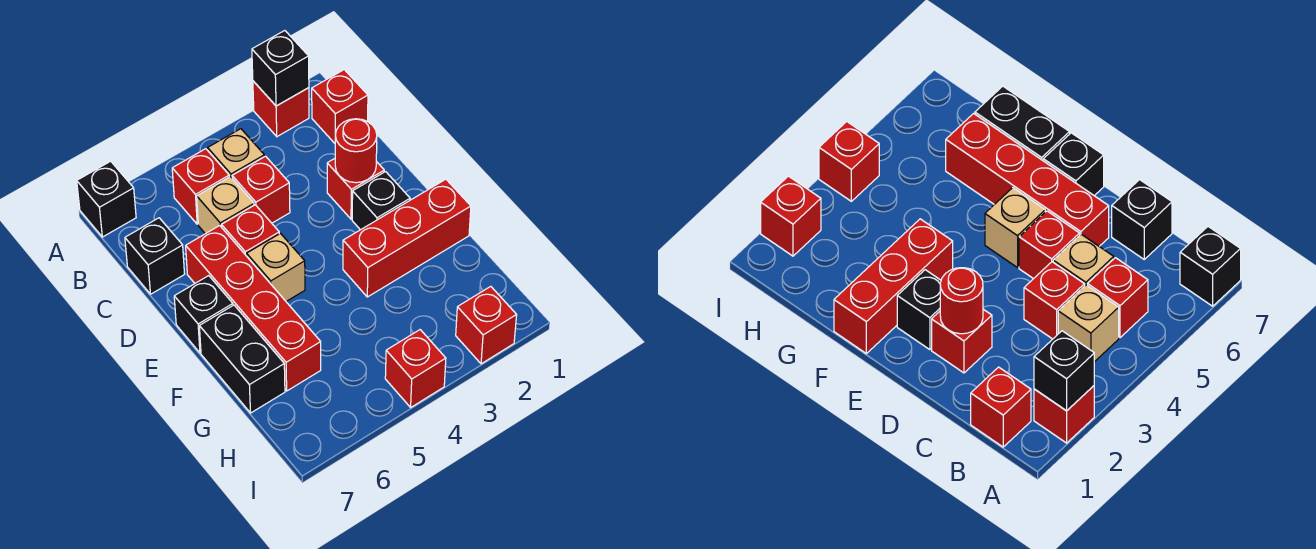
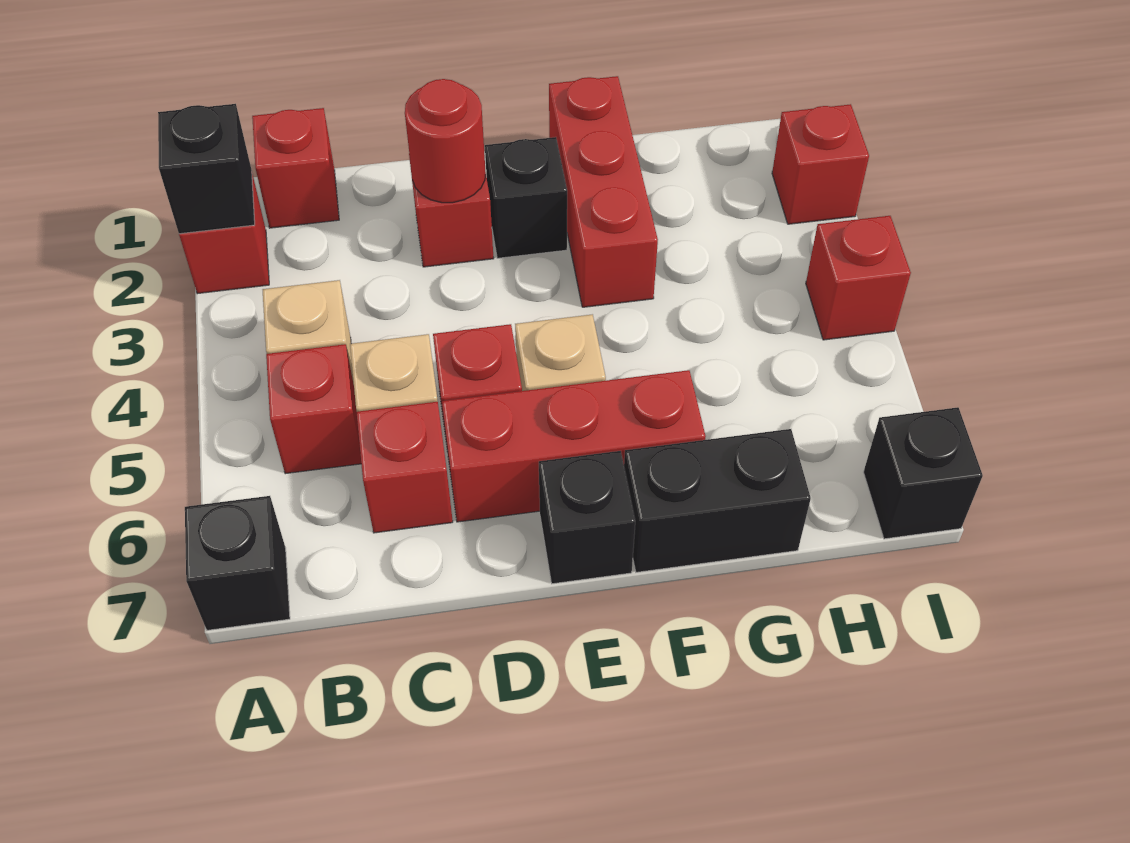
red brick C4 level 1 -> red brick C6 level 1
black brick C7 level 1 -> black brick I7 level 1
red brick D6:G6 level 1 -> red brick D6:F6 level 1

